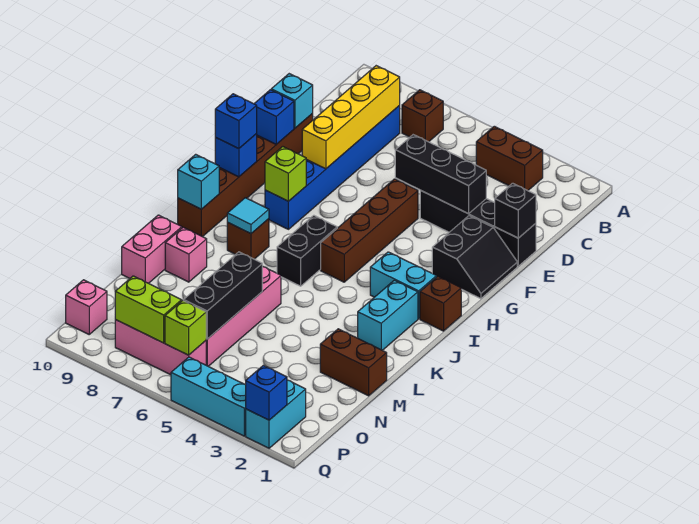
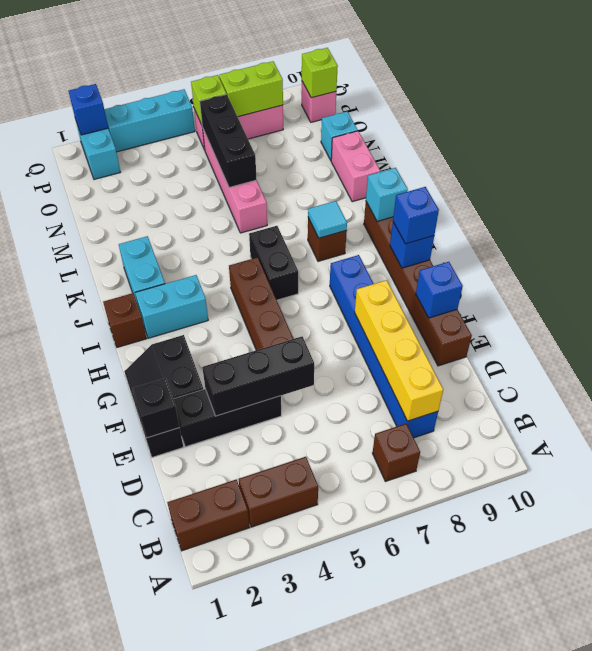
cyan brick E10 level 2 -> cyan brick N10 level 1
lime brick H8 level 2 -> lime brick P10 level 2
pink brick L9 level 1 -> none
brown brick M1:M2 level 1 -> brown brick B1:B2 level 1

